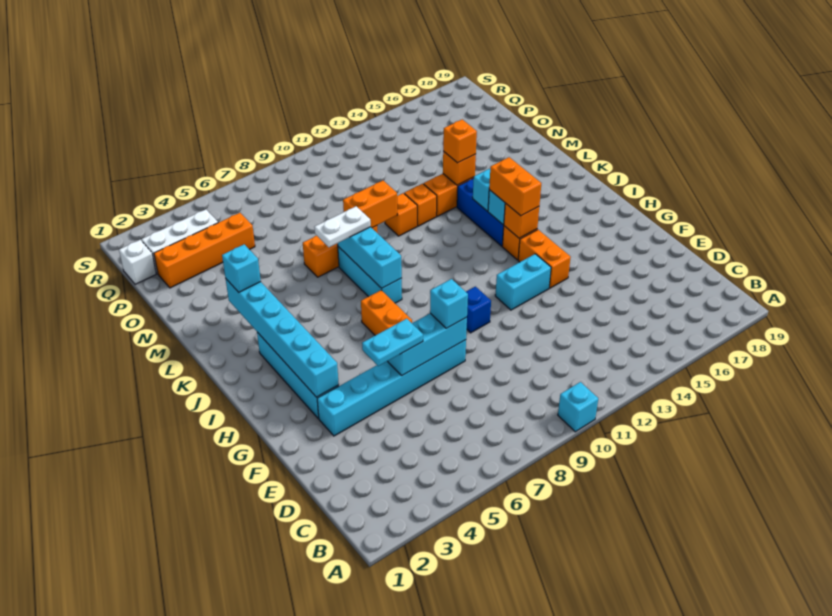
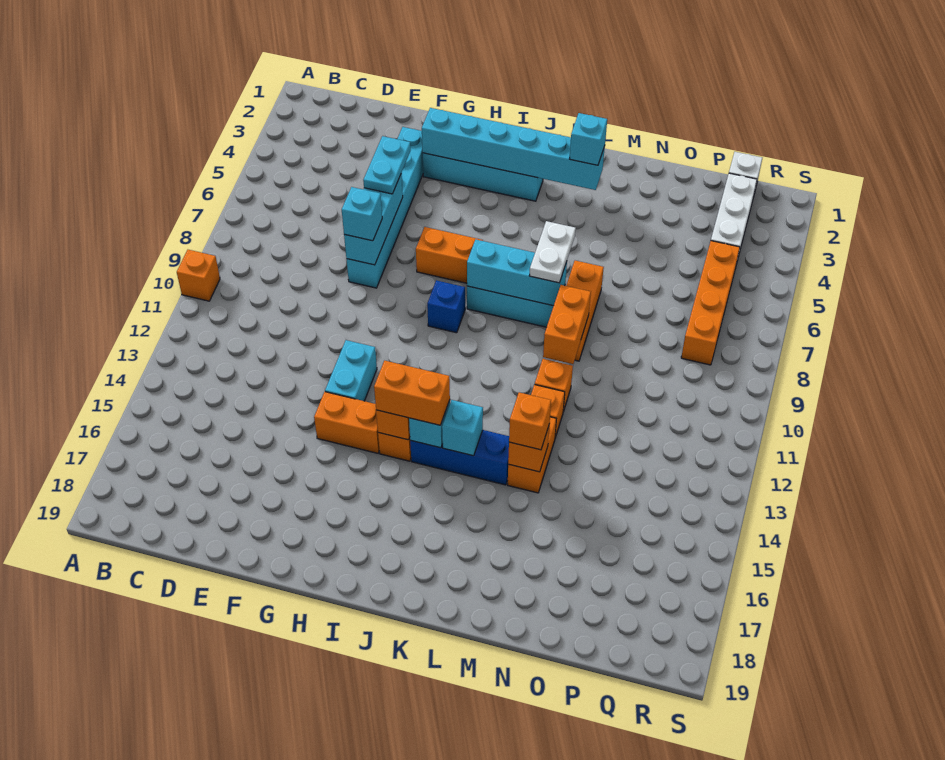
cyan brick A10 level 1 -> orange brick A10 level 1
blue brick G10 level 1 -> blue brick I9 level 1
orange brick P2:P5 level 1 -> orange brick Q5:Q8 level 1

